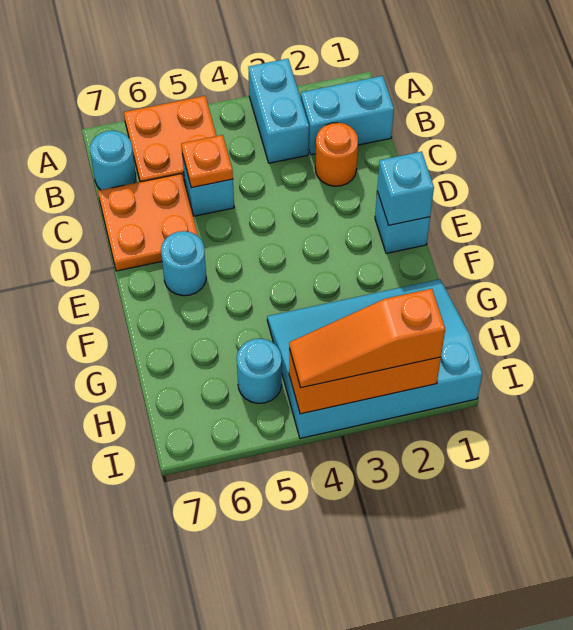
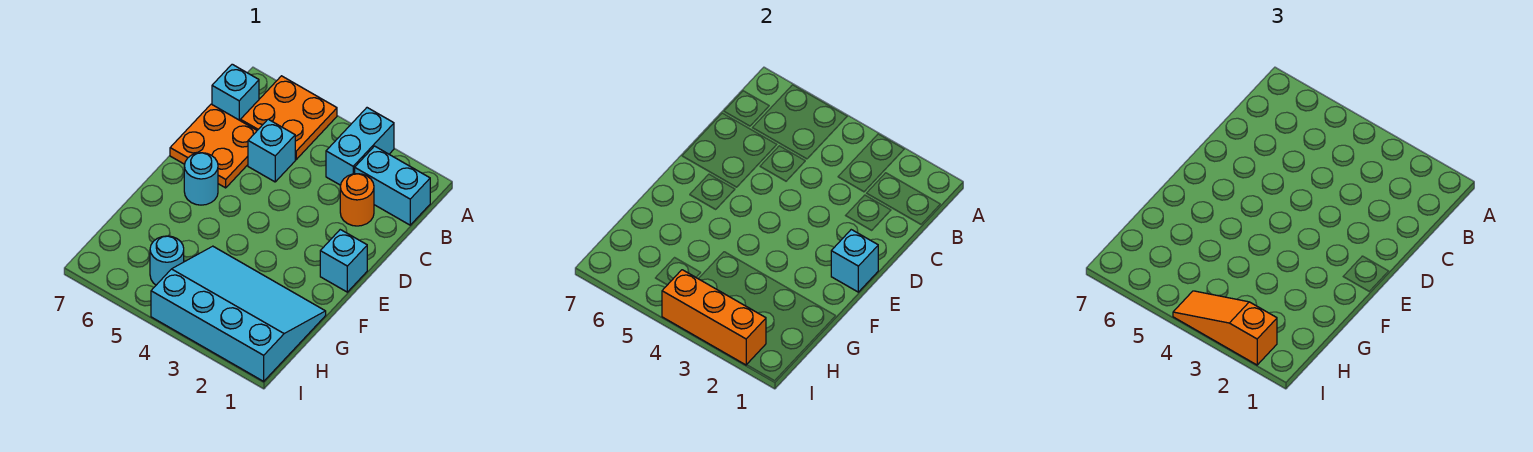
cyan round brick B7 level 1 -> cyan brick B7 level 1
orange plate C5 level 2 -> none

